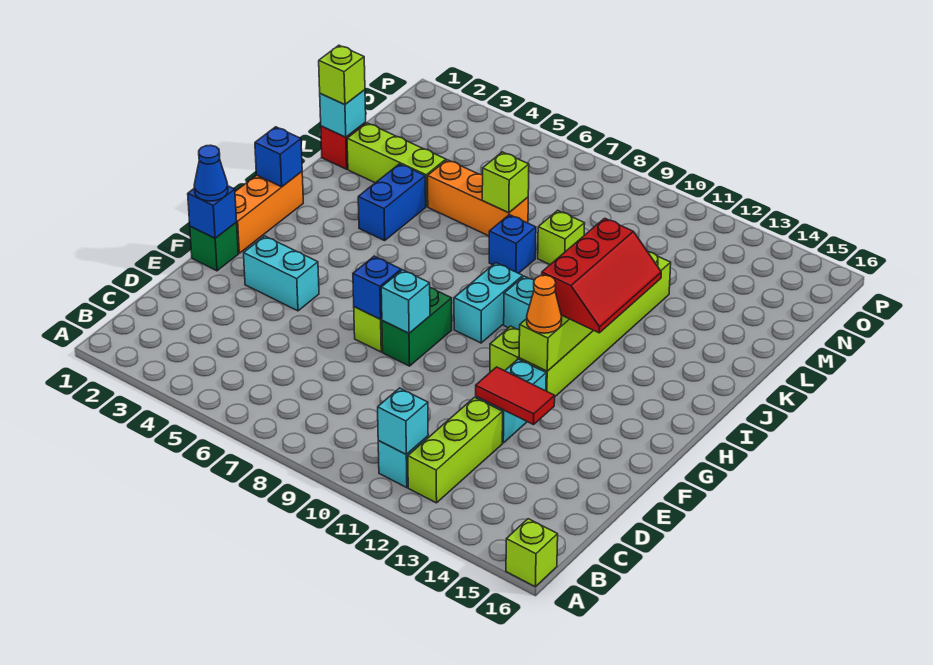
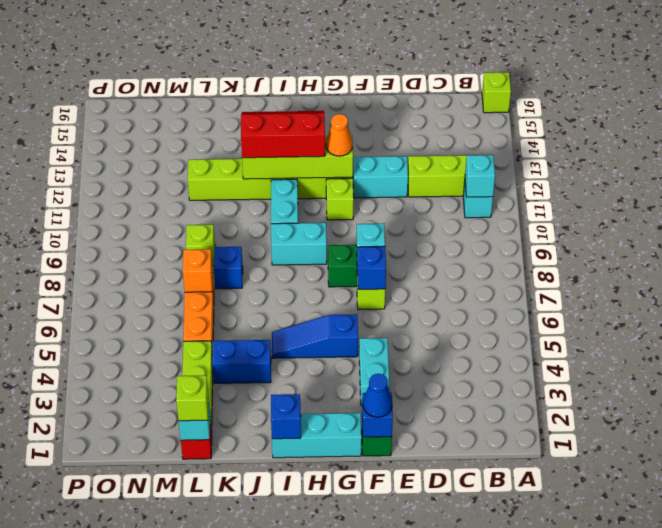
red tile E12:E13 level 2 -> none
orange brick G1:I1 level 1 -> cyan brick G1:I1 level 1
none -> blue slope G5:I5 level 1 top G
lime brick L7 level 2 -> orange brick L7 level 2

